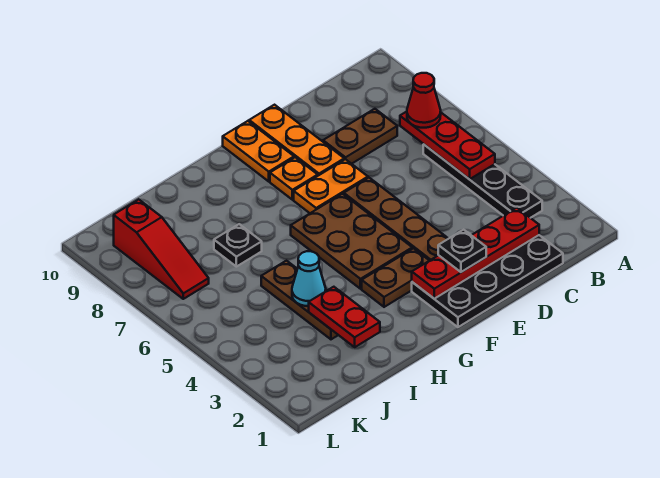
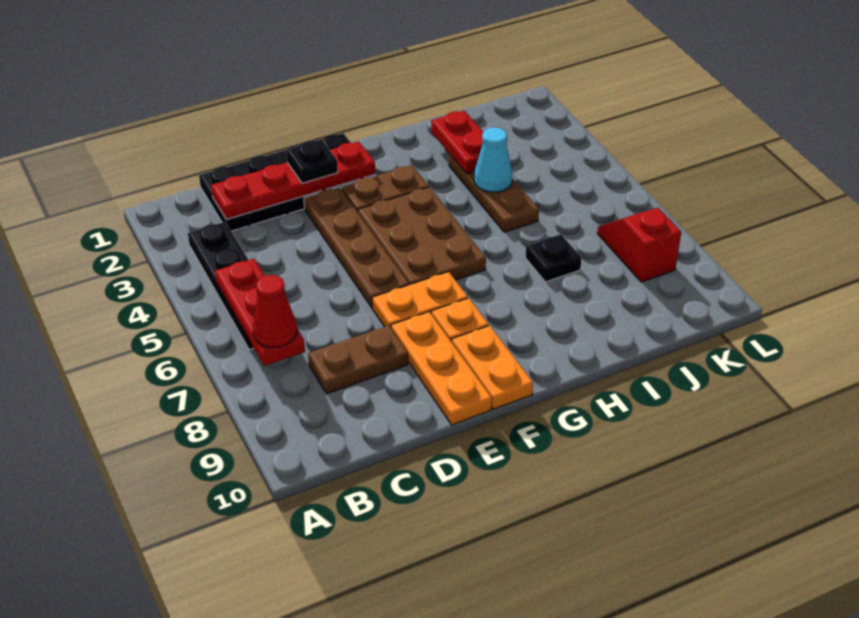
red slope K7:K9 level 1 top 9 -> red slope K7:K8 level 1 top 8

